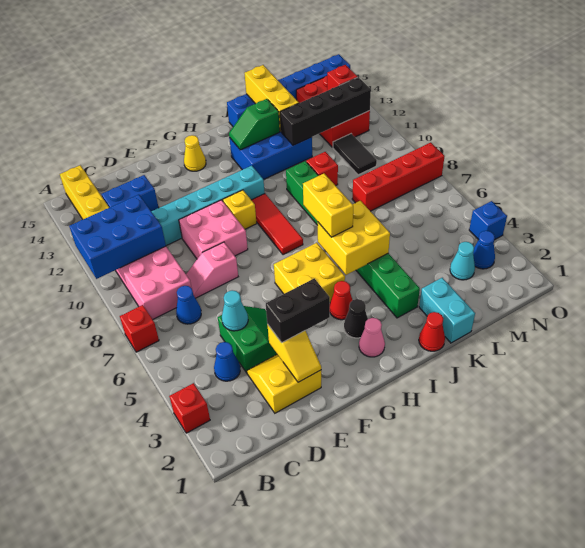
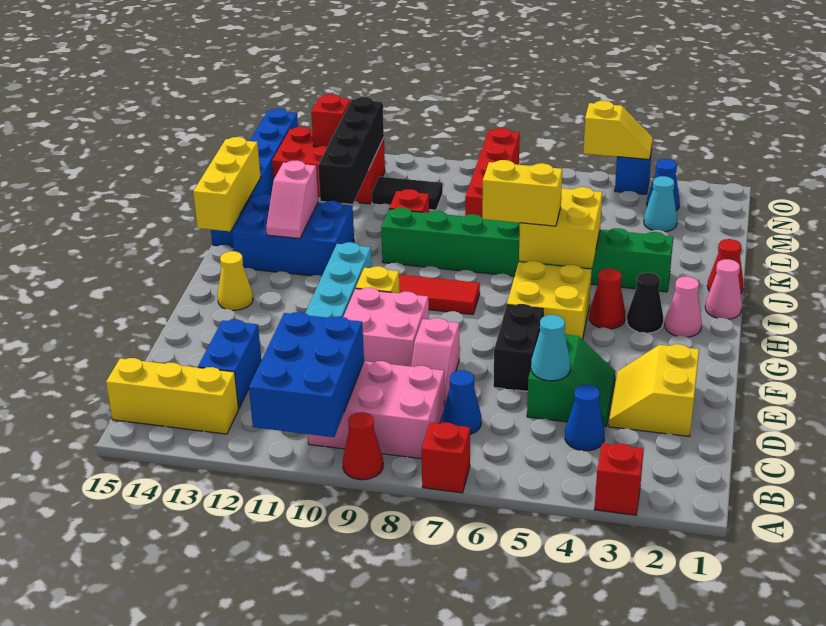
none -> red cone A9 level 1
green slope D4:E5 level 1 top D -> green slope D4:E5 level 1 top 5
yellow slope E2:E3 level 2 top 3 -> yellow slope O4:O5 level 2 top 5
black brick E3:F3 level 3 -> black brick E6:F6 level 1
none -> pink cone I1 level 1
blue brick I12:K13 level 1 -> blue brick I12:J14 level 1
green slope I13:J13 level 2 top J -> pink slope I13:J13 level 2 top J
cyan brick K1:K2 level 1 -> none
yellow brick K13:K15 level 2 -> yellow brick I15:K15 level 2

